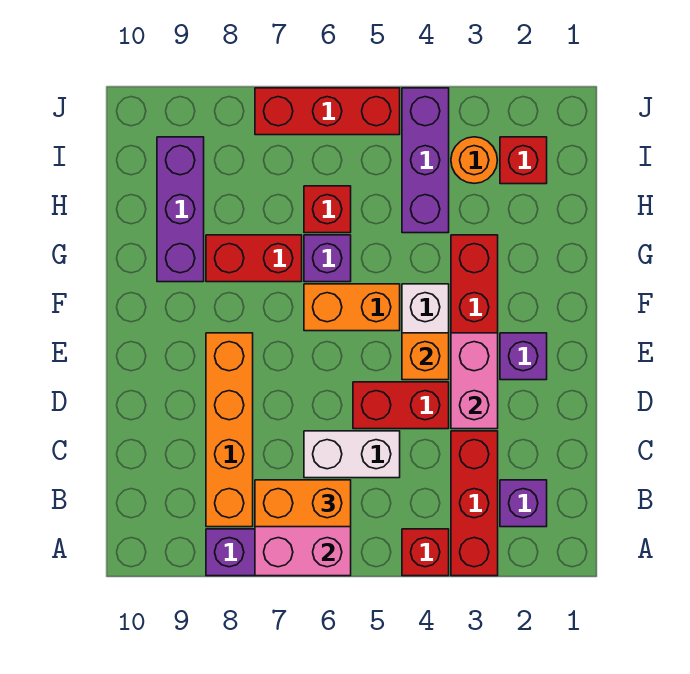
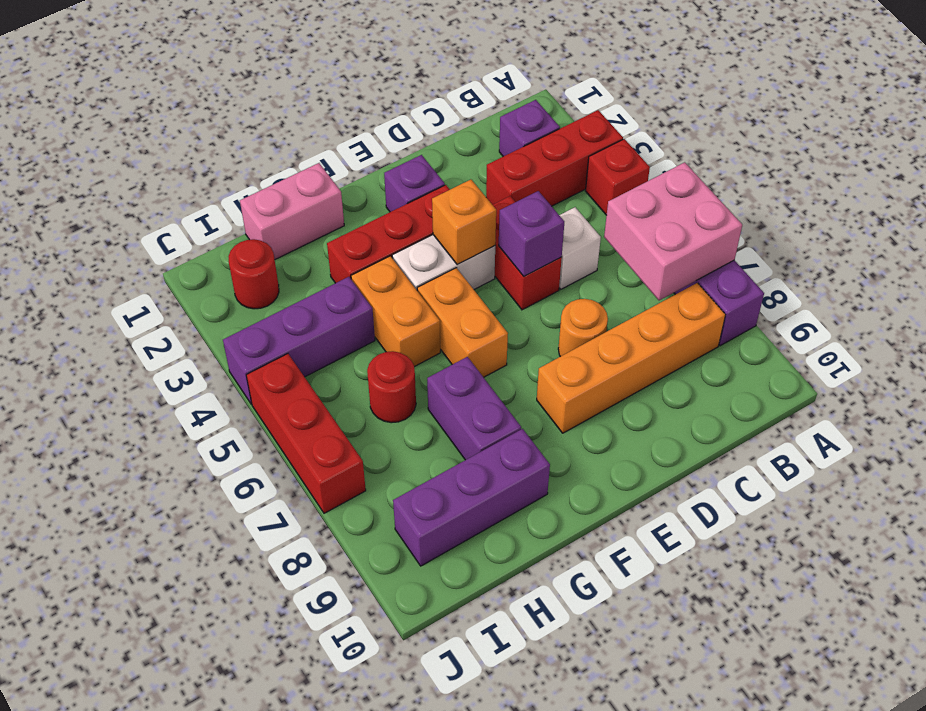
orange brick B6:B7 level 3 -> orange brick G4:G5 level 1
white brick C5:C6 level 1 -> white brick C5 level 1
pink brick D3:E3 level 2 -> pink brick G1:H1 level 1
purple brick G6 level 1 -> purple brick D5 level 2
red brick G7:G8 level 1 -> purple brick G7:G8 level 1
red brick H6 level 1 -> red round brick H6 level 1
red brick I2 level 1 -> red round brick I2 level 1
orange round brick I3 level 1 -> orange round brick D7 level 1

